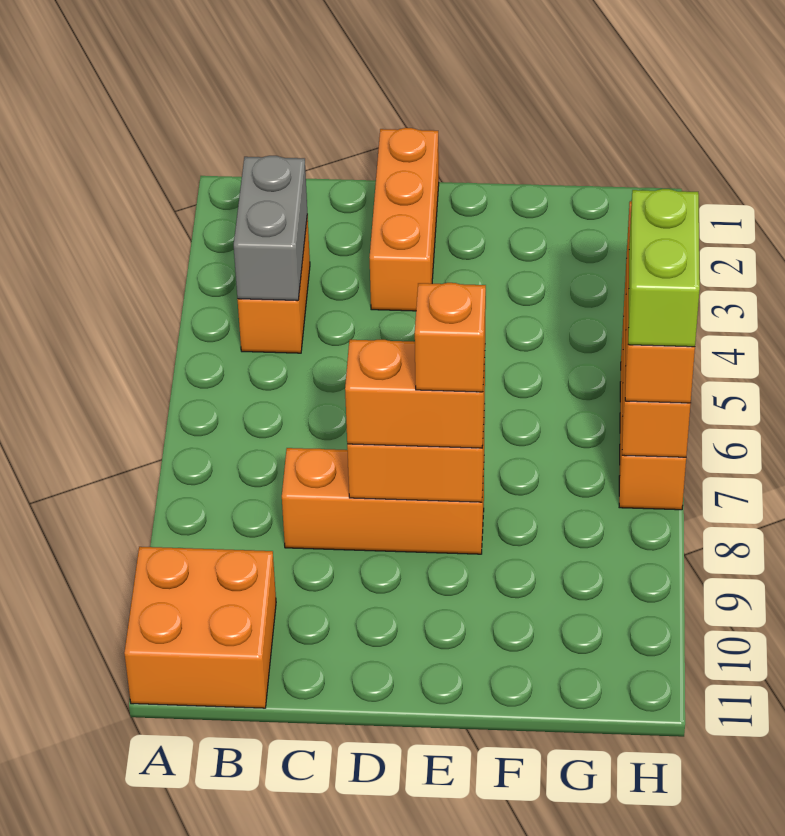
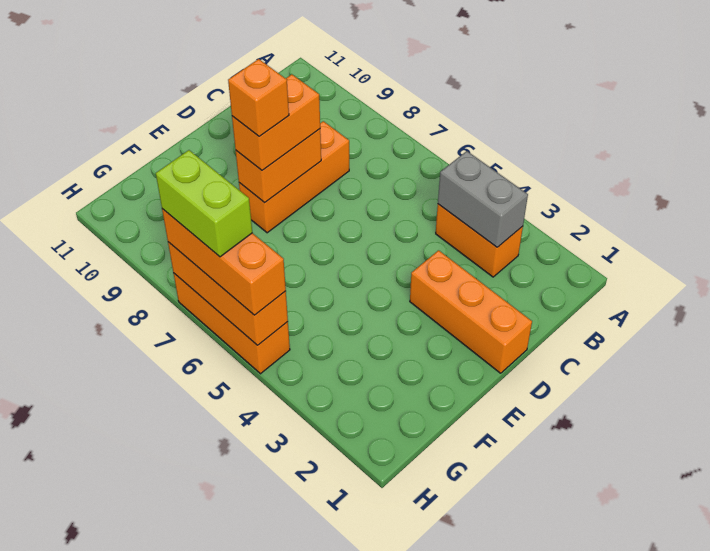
orange brick A10:B11 level 1 -> none

